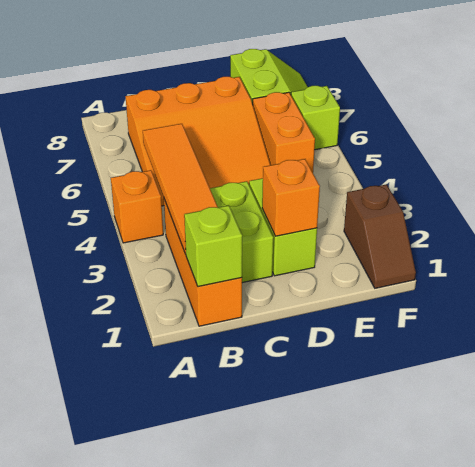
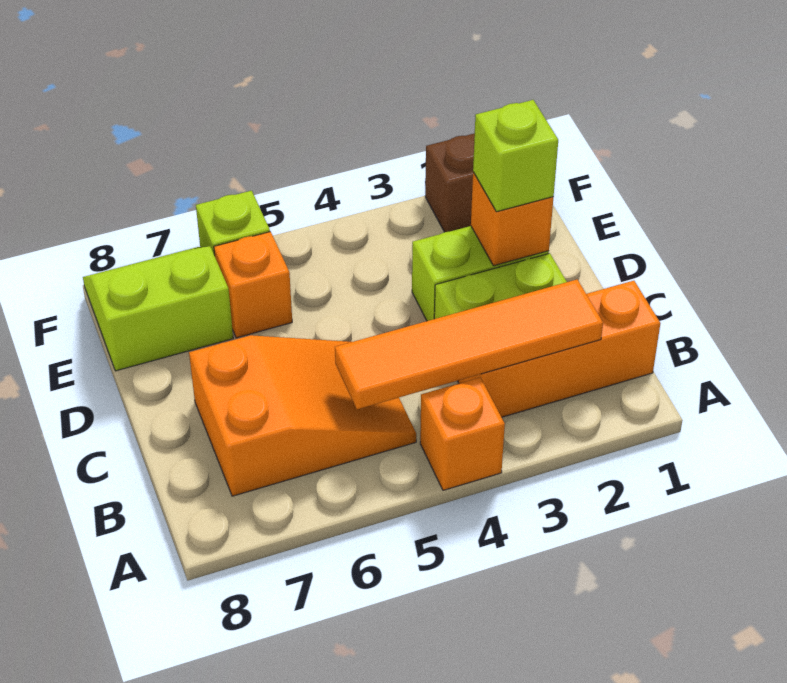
lime brick B1 level 2 -> lime brick D2 level 3
orange slope B5:D7 level 1 top 7 -> orange slope B5:C7 level 1 top 7
orange brick E5:E6 level 1 -> orange brick E6 level 1

